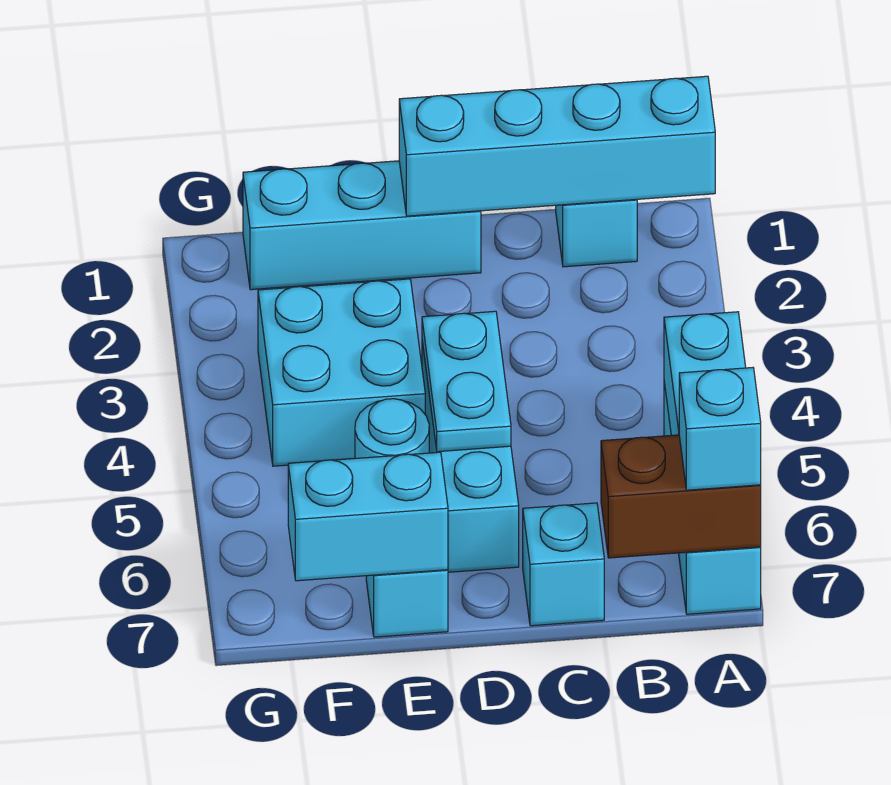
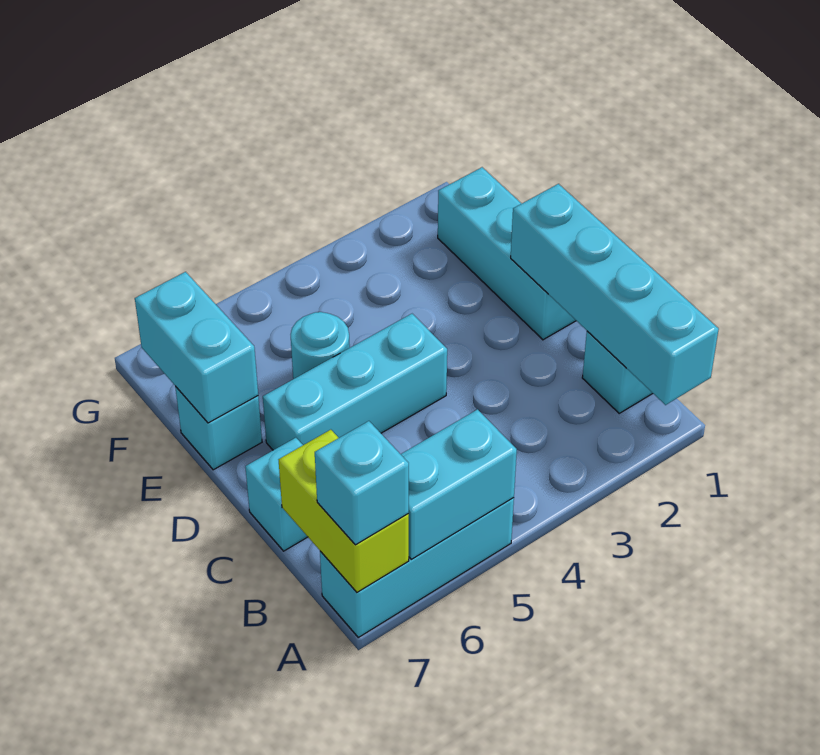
brown brick A7:B7 level 2 -> lime brick A7:B7 level 2
cyan plate D4:D5 level 2 -> none
cyan brick E3:F4 level 1 -> none

